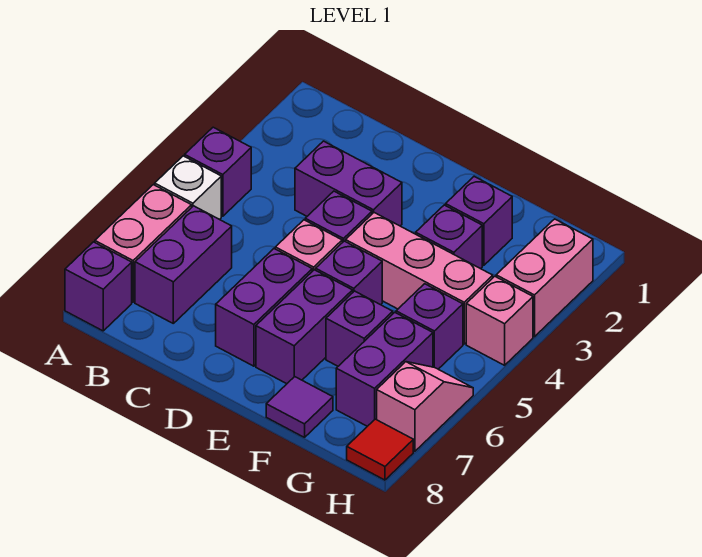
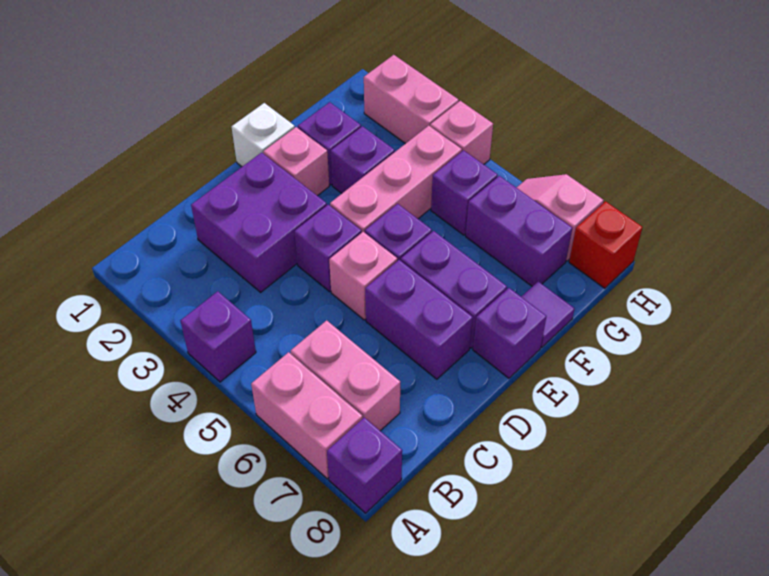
white brick A5 level 1 -> white brick E1 level 1
purple brick B6:B7 level 1 -> pink brick B6:B7 level 1
purple brick C3:D3 level 1 -> purple brick C2:D3 level 1
none -> pink brick E2 level 1
purple brick F6 level 1 -> purple brick E8 level 1
red tile H8 level 1 -> red brick H8 level 1

